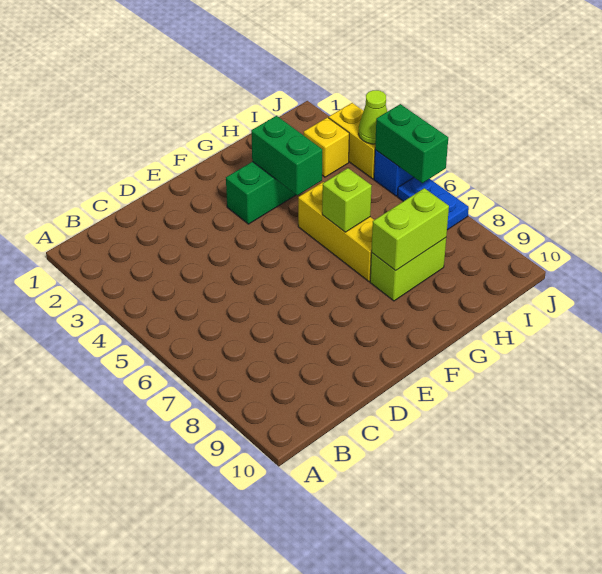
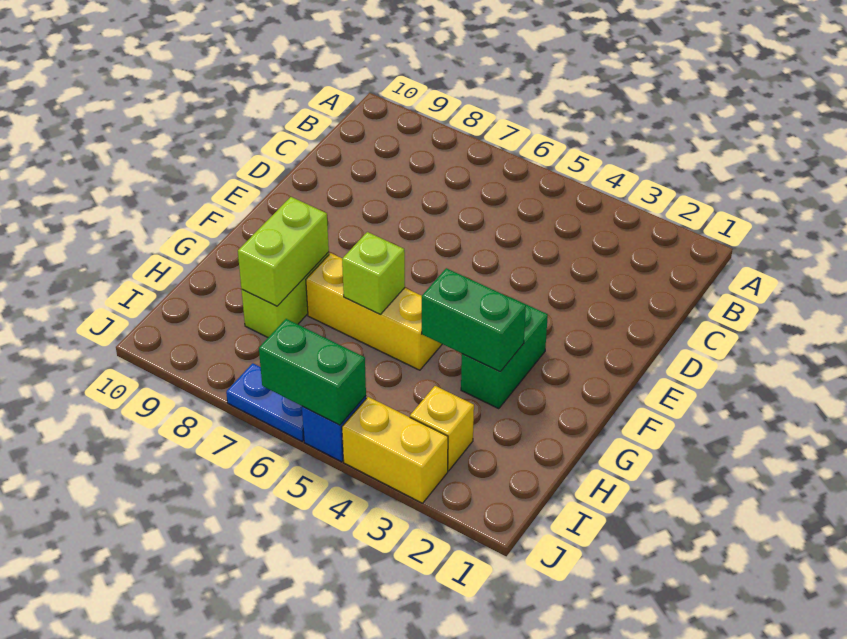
lime cone J4 level 2 -> none

